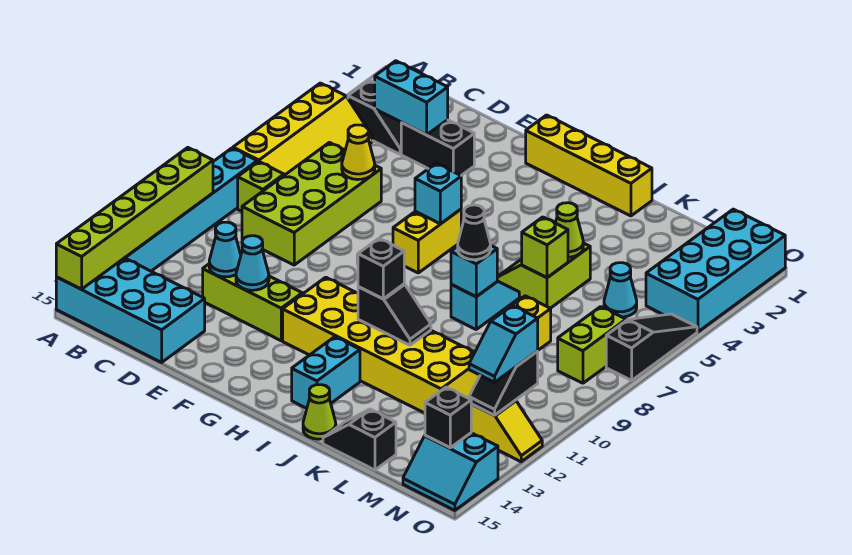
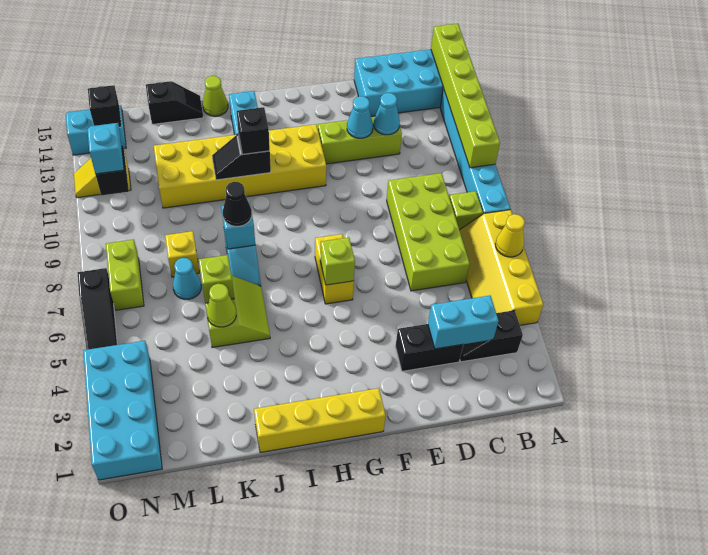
yellow cone D6 level 2 -> yellow cone A6 level 2
cyan brick G6 level 2 -> lime brick G6 level 2
cyan cone M5 level 1 -> cyan cone L7 level 1

